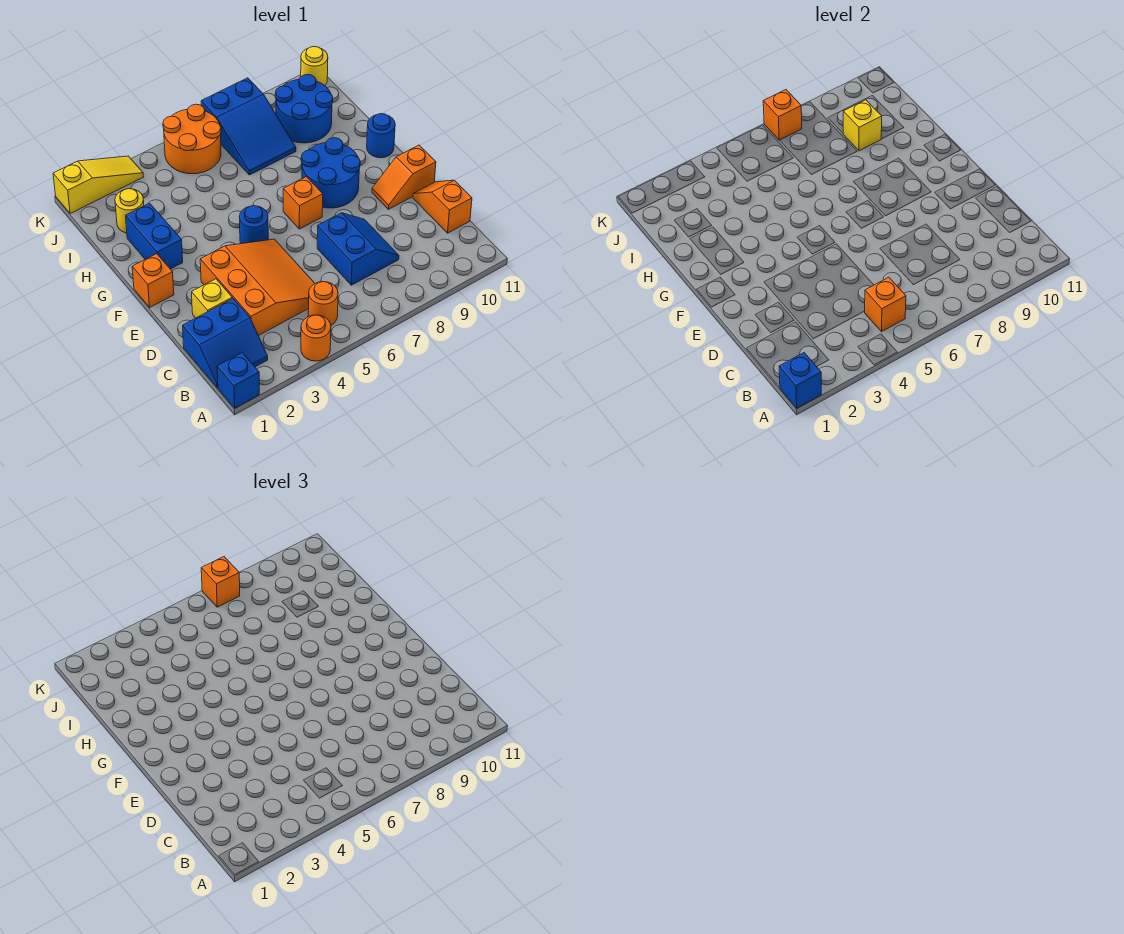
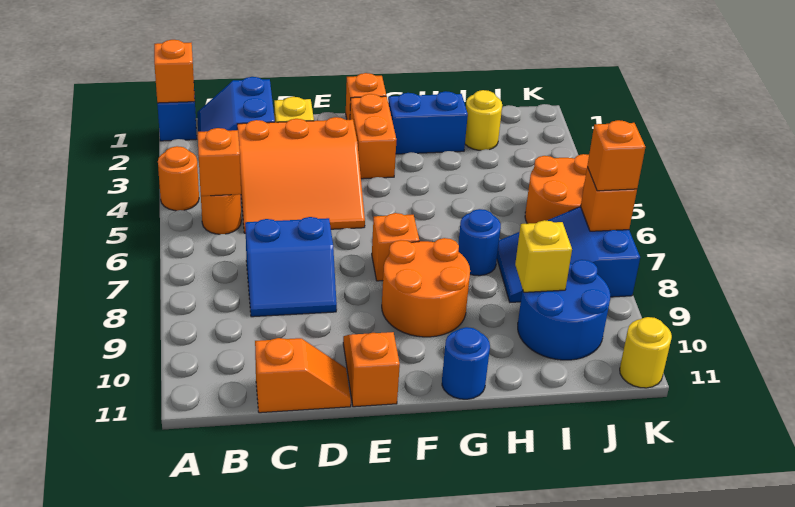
blue brick A1 level 2 -> orange brick A1 level 2
none -> orange brick F2:F3 level 1
blue round brick F5 level 1 -> blue round brick H7 level 1
blue round brick F8:G9 level 1 -> orange round brick F8:G9 level 1
yellow slope K1:K3 level 1 top 1 -> none

